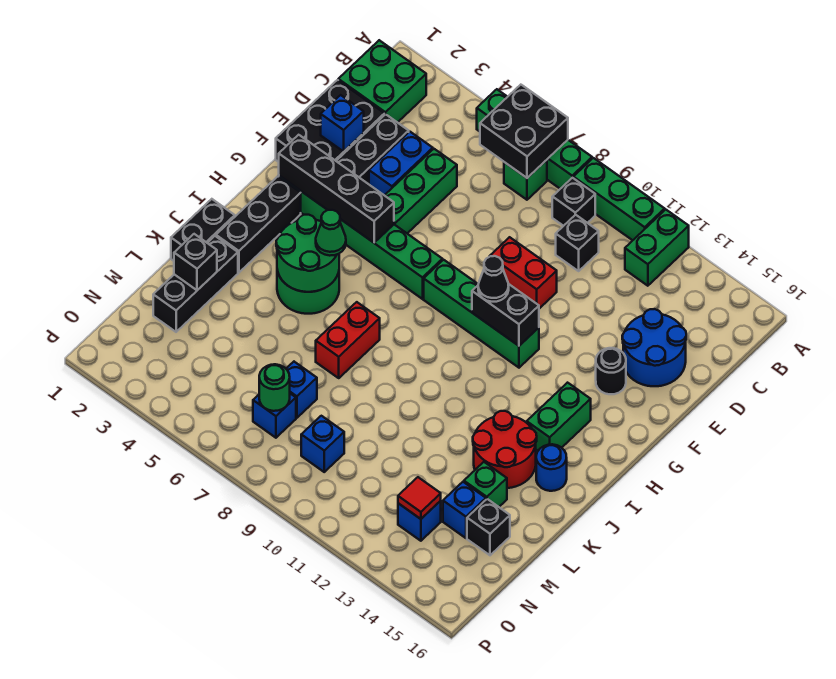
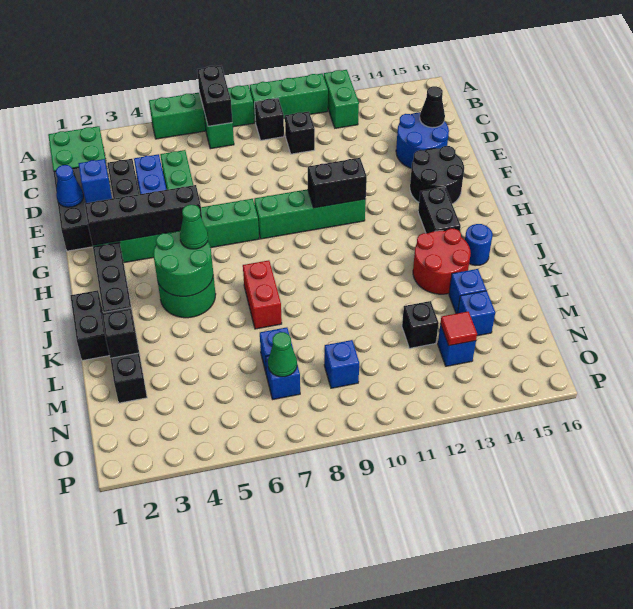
black brick A6:B7 level 2 -> black brick A7:B7 level 2
none -> blue cone E1 level 2
red brick E9:E10 level 1 -> none
black round brick F14 level 1 -> black round brick F14:G15 level 1
black cone G10 level 3 -> black cone D15 level 2
green brick H14:I14 level 1 -> black brick H14:I14 level 1
green brick L14 level 1 -> blue brick L14 level 1
black brick M15 level 1 -> black brick M12 level 1
green round brick N7 level 2 -> green cone N7 level 2

